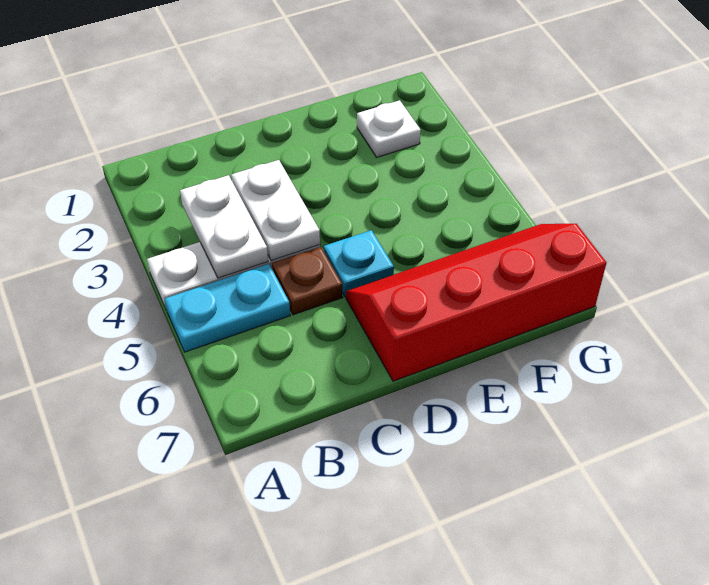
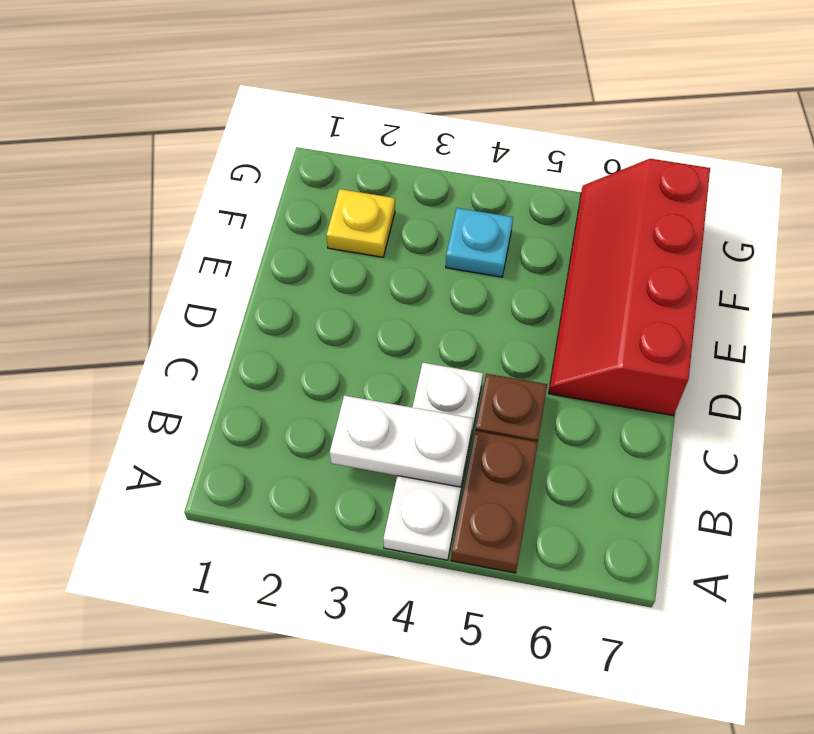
cyan plate A5:B5 level 1 -> brown plate A5:B5 level 1
white plate C3:C4 level 2 -> none
cyan plate D5 level 1 -> cyan plate F4 level 1
white plate F2 level 1 -> yellow plate F2 level 1

